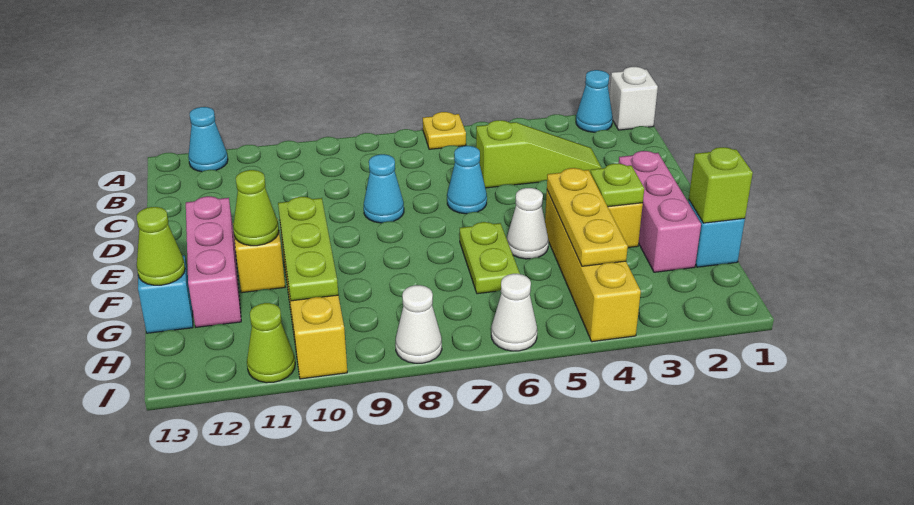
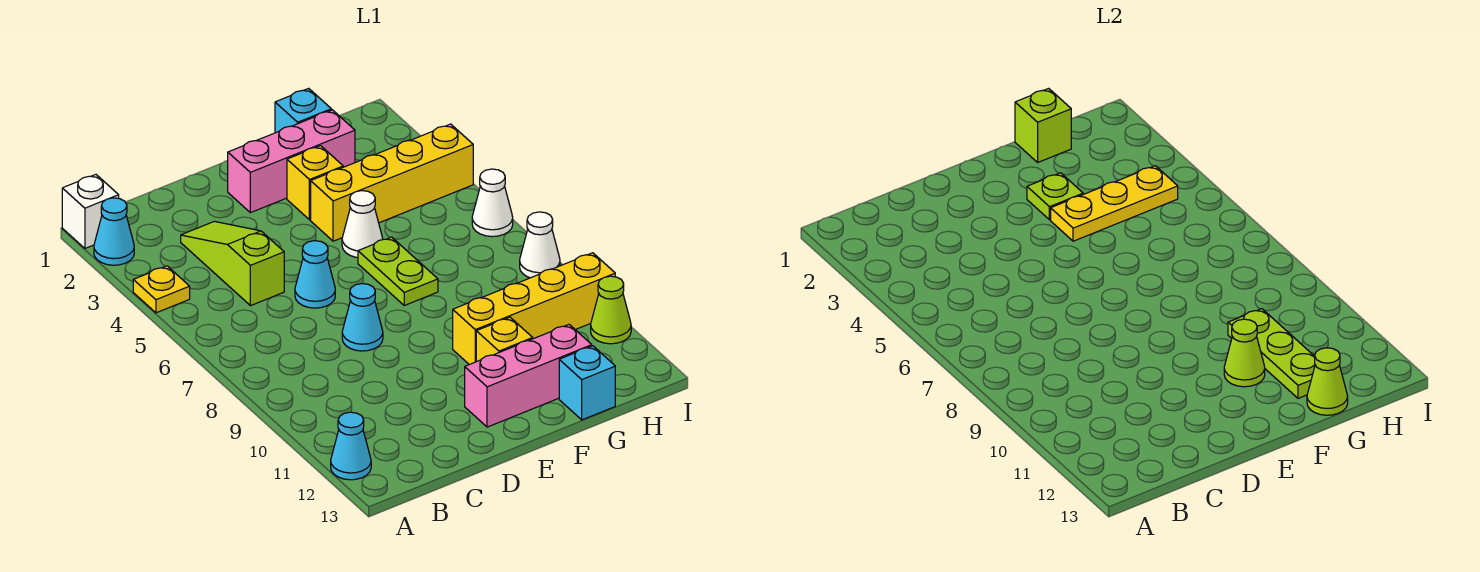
yellow plate A6 level 1 -> yellow plate A4 level 1
lime plate F6:G6 level 1 -> lime plate F6:F7 level 1
lime plate F10:H10 level 2 -> lime plate G10:G12 level 2

